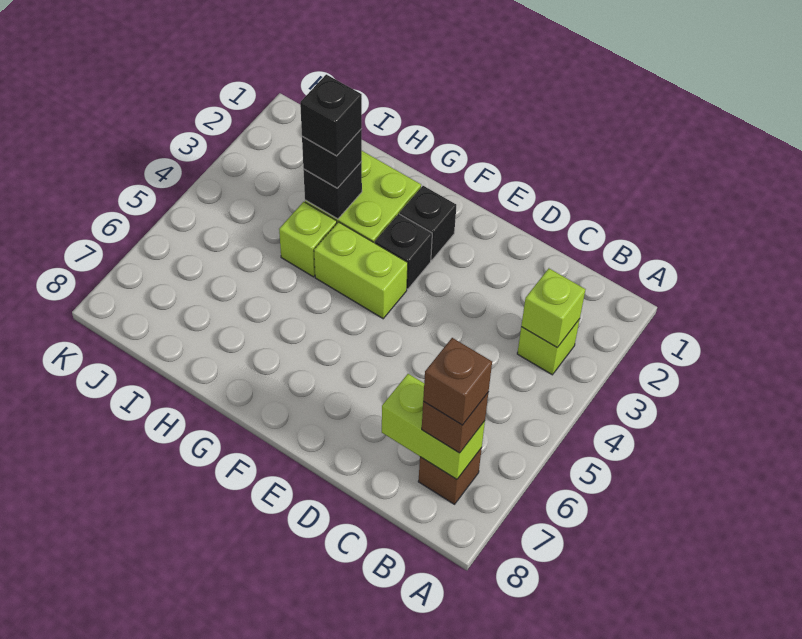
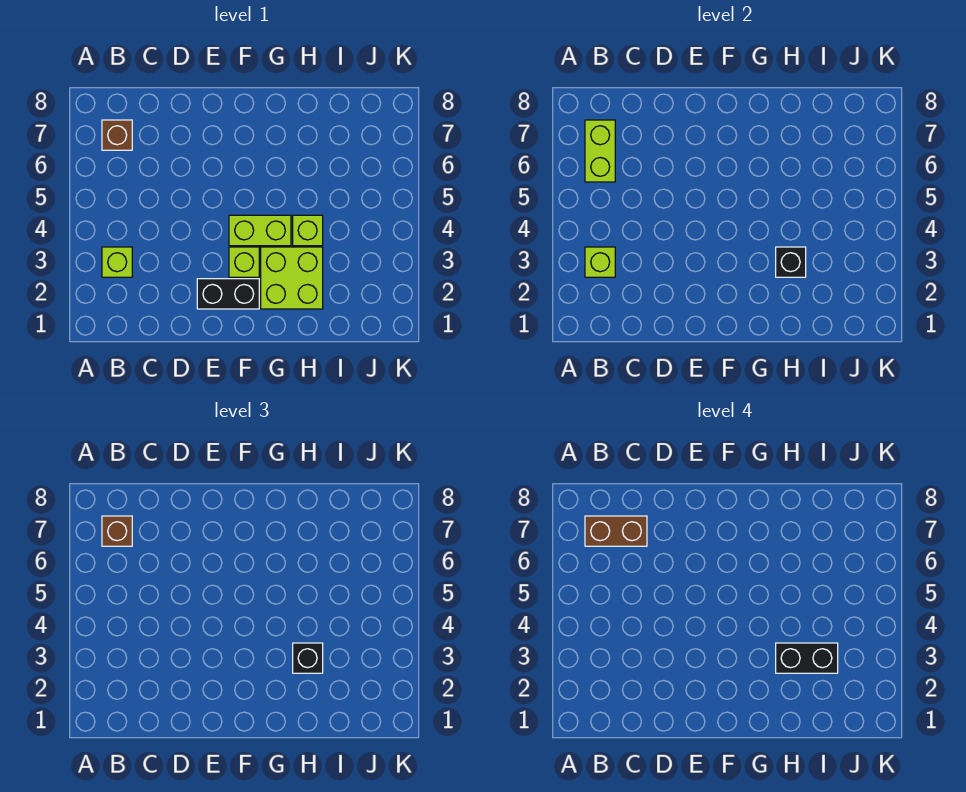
lime brick B7:C7 level 2 -> lime brick B6:B7 level 2
brown brick B7 level 4 -> brown brick B7:C7 level 4
black brick F2 level 1 -> black brick E2:F2 level 1
black brick F3 level 1 -> lime brick F3 level 1
black brick H3 level 4 -> black brick H3:I3 level 4

